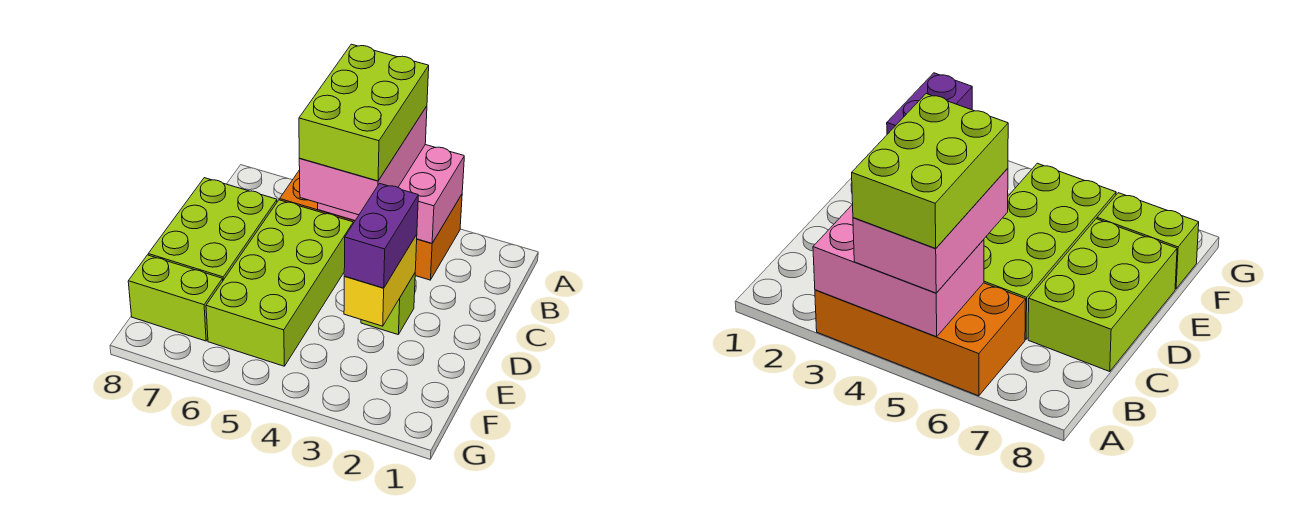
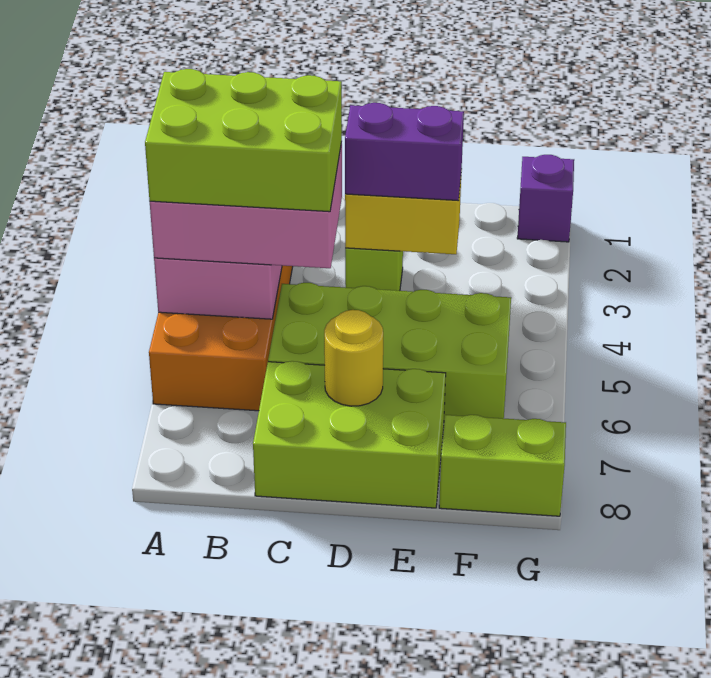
none -> yellow round brick D7 level 2
lime brick F7:F8 level 1 -> lime brick F8:G8 level 1
none -> purple brick G1 level 1

